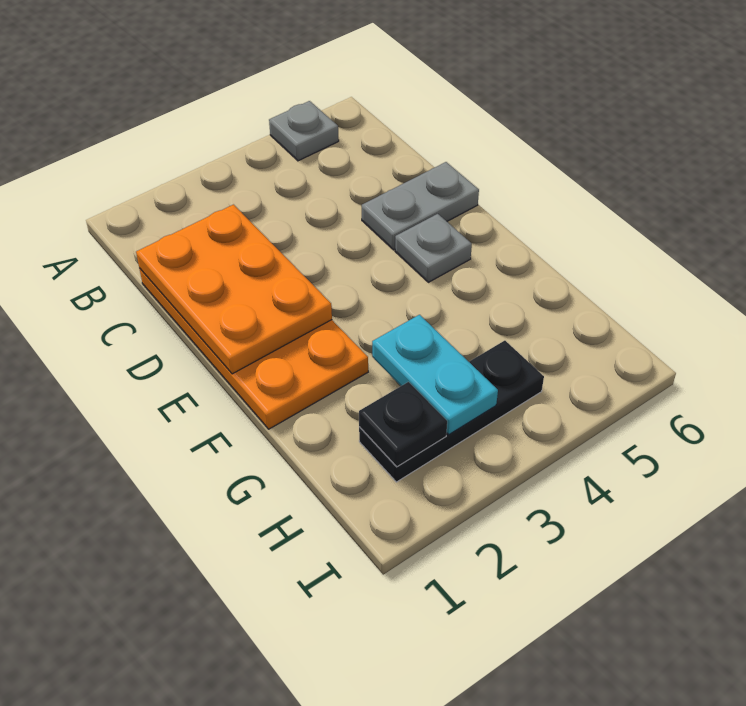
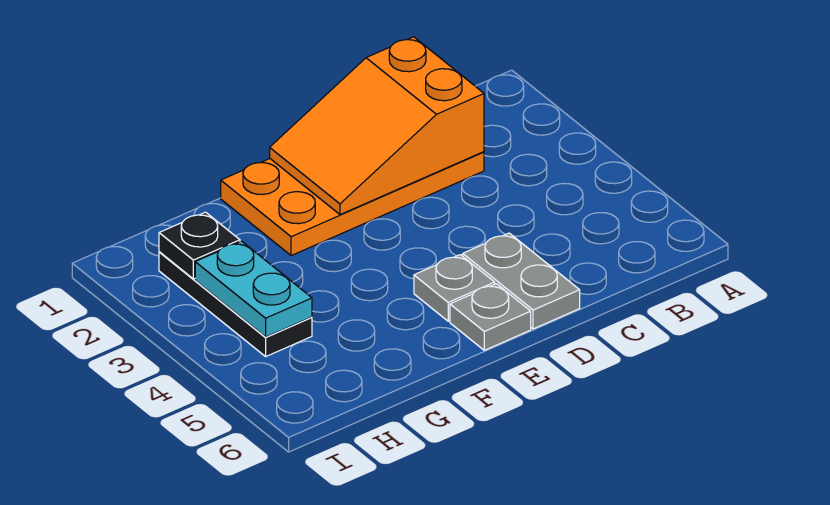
grey plate A5 level 1 -> grey plate E6 level 1
orange plate C1:E2 level 2 -> orange slope C1:E2 level 2 top C
cyan plate G3:H3 level 2 -> cyan plate H3:H4 level 2

